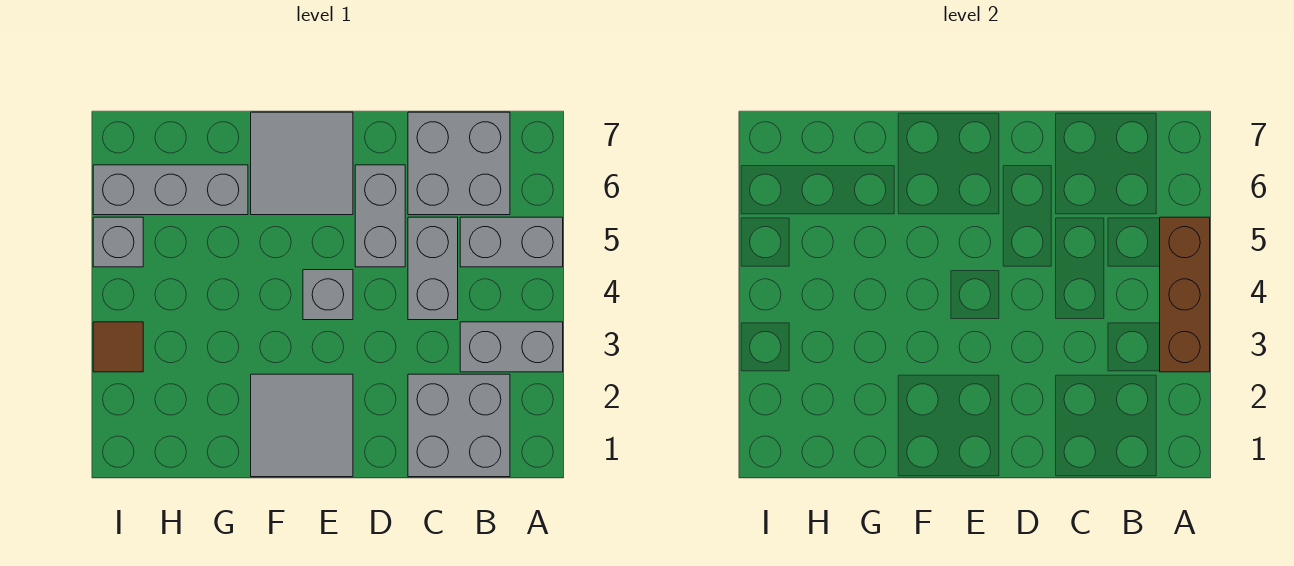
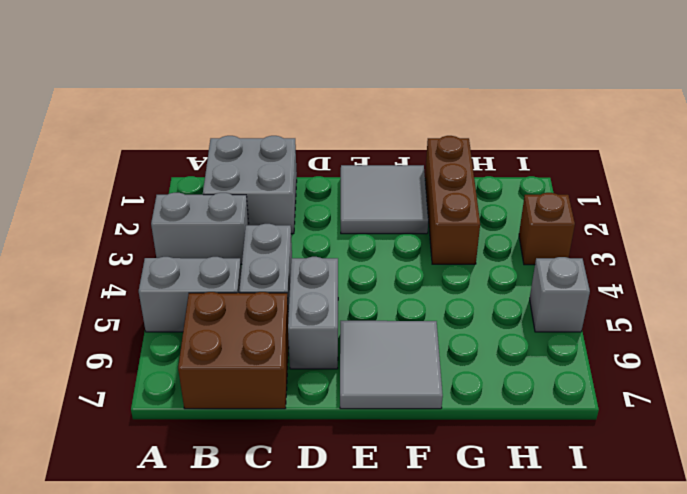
brown brick A3:A5 level 2 -> brown brick G1:G3 level 1
grey brick B6:C7 level 1 -> brown brick B6:C7 level 1
grey brick E4 level 1 -> none
grey brick G6:I6 level 1 -> none
brown tile I3 level 1 -> brown brick I3 level 1

